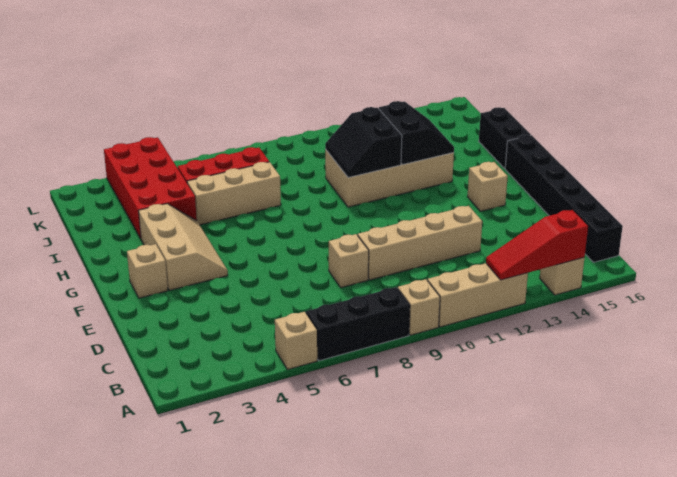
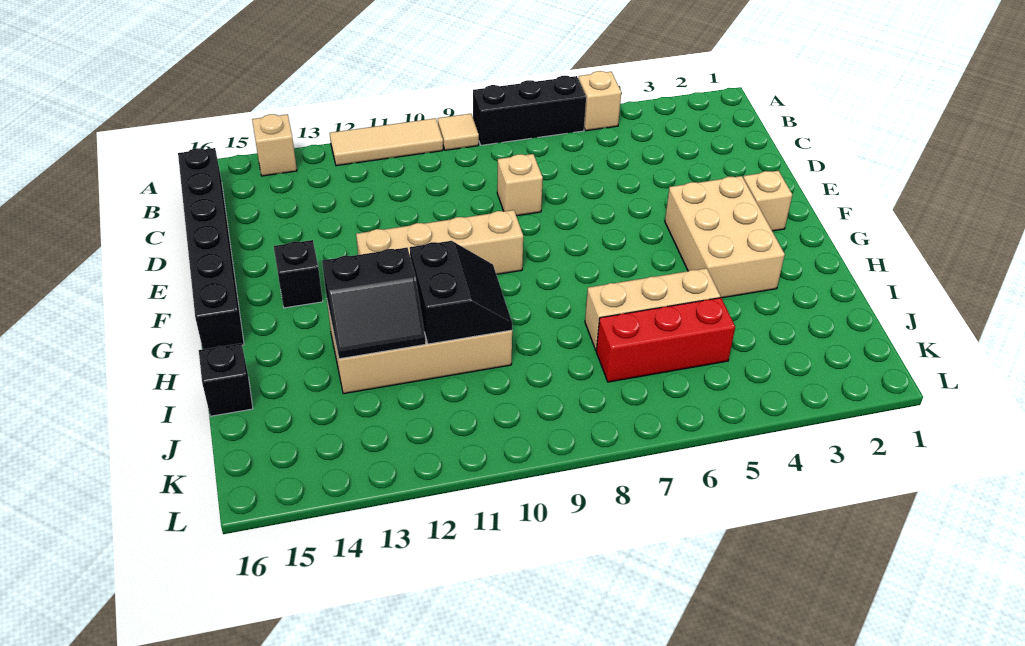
tan brick A9 level 1 -> tan tile A9 level 1
tan brick A10:A12 level 1 -> tan tile A10:A12 level 1
red slope A12:A14 level 2 top 14 -> none
tan brick D9:D12 level 1 -> tan brick F9:F12 level 1
tan slope F3:H4 level 1 top 3 -> tan brick F3:H4 level 1
tan brick F14 level 1 -> black brick F14 level 1
black slope H12:I13 level 2 top 12 -> black slope H12:I13 level 2 top H
black brick H16:I16 level 1 -> black brick I16 level 1
red brick I3:L4 level 1 -> none

